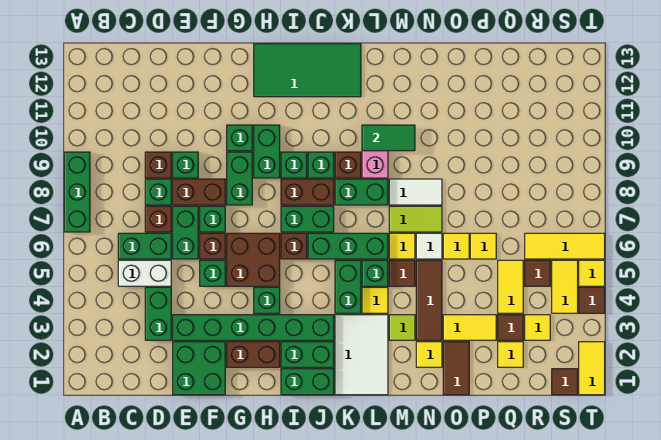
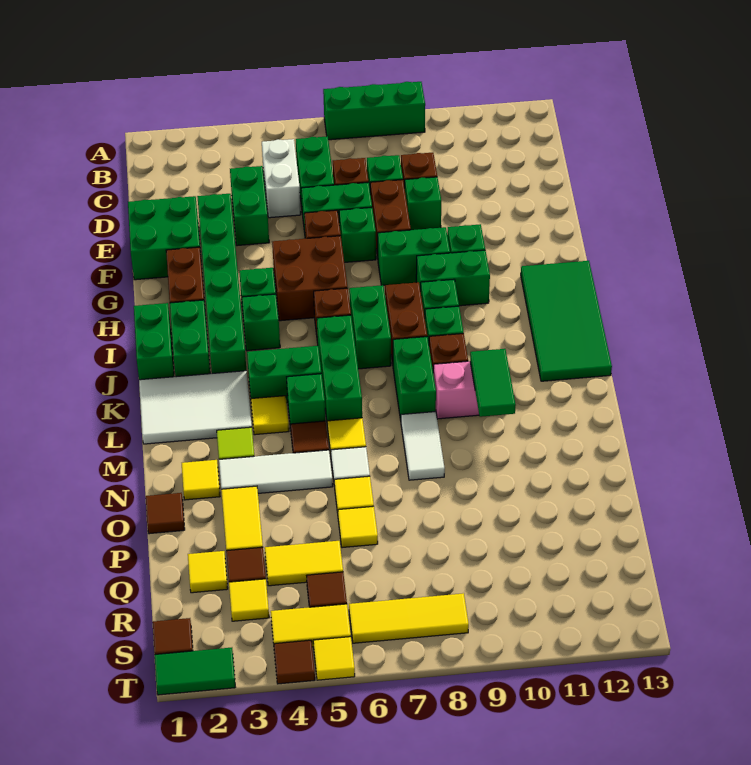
green brick D3:D4 level 1 -> green brick D4:E4 level 1
green brick F5 level 1 -> green brick I4 level 1
lime tile M7:N7 level 1 -> none
brown tile N3:N5 level 1 -> white tile N3:N5 level 1
brown tile O1:O2 level 1 -> brown tile O1 level 1
yellow tile R6:T6 level 1 -> yellow tile S6:S8 level 1
yellow tile T1:T2 level 1 -> green tile T1:T2 level 1

